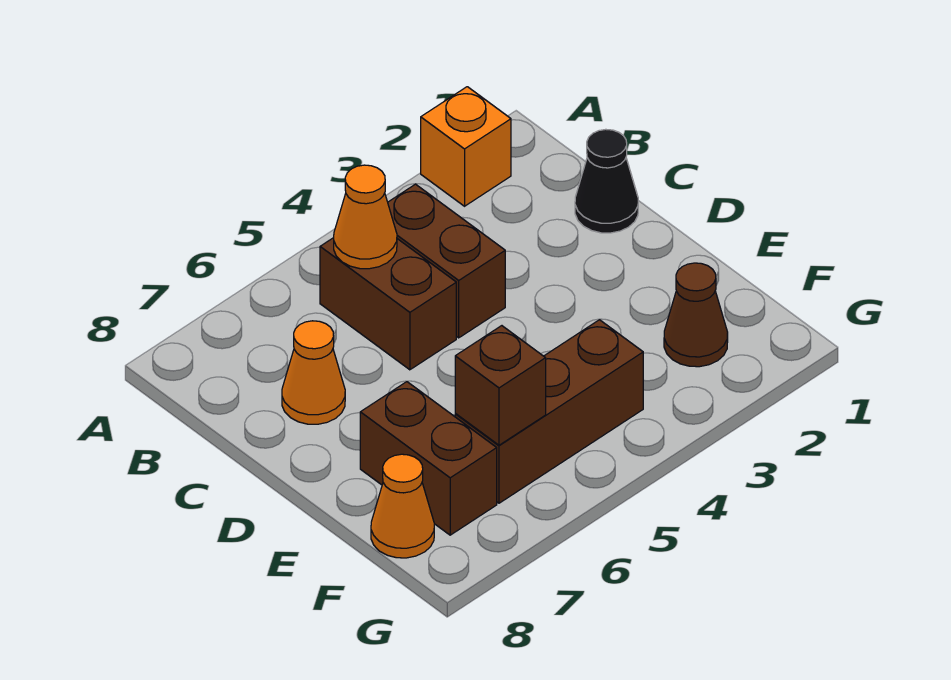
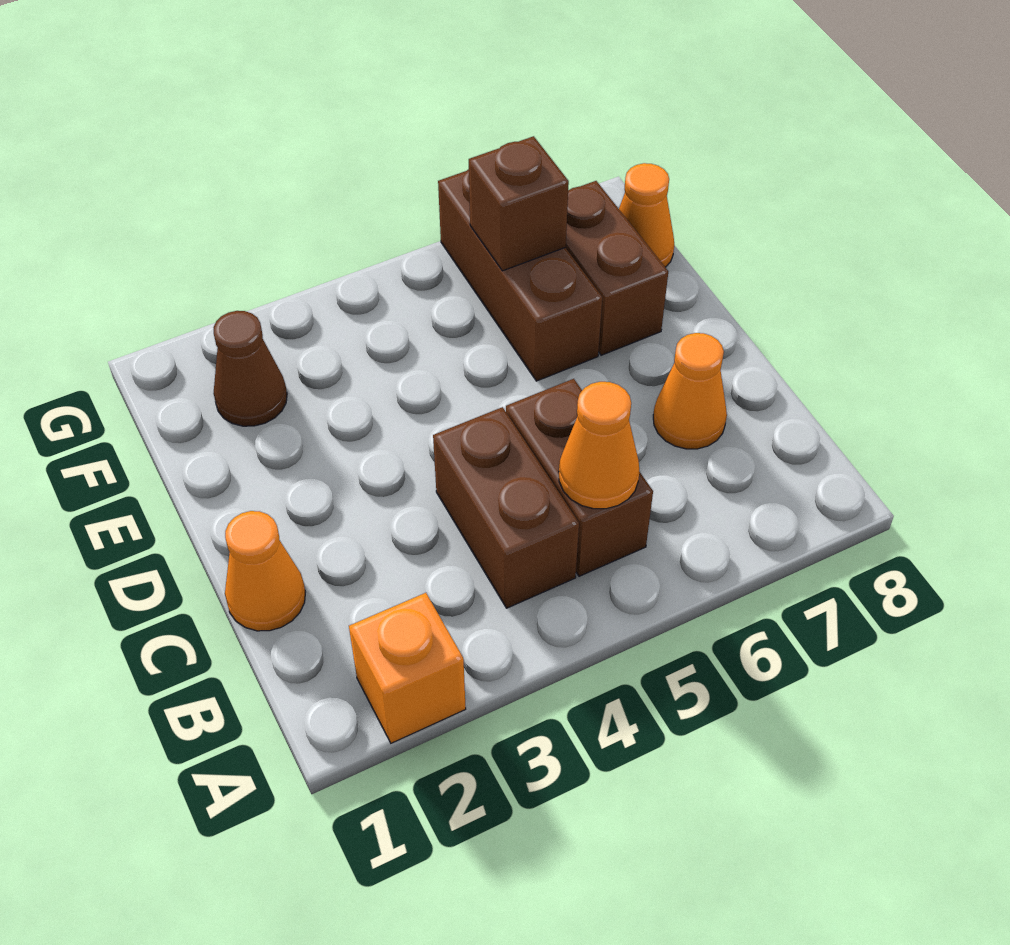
black cone C1 level 1 -> orange cone C1 level 1
brown brick F4:F6 level 1 -> brown brick E6:G6 level 1

